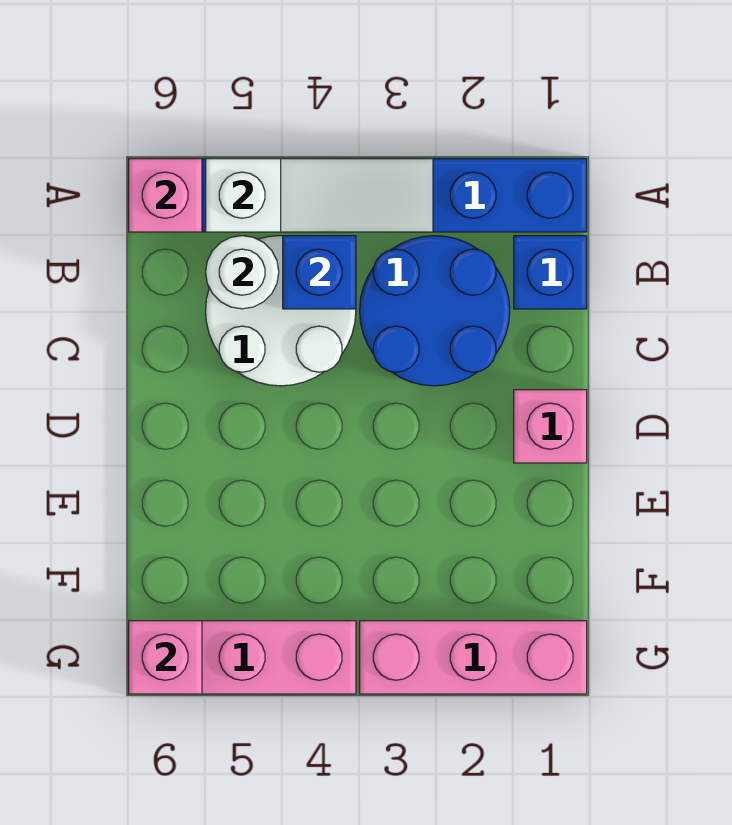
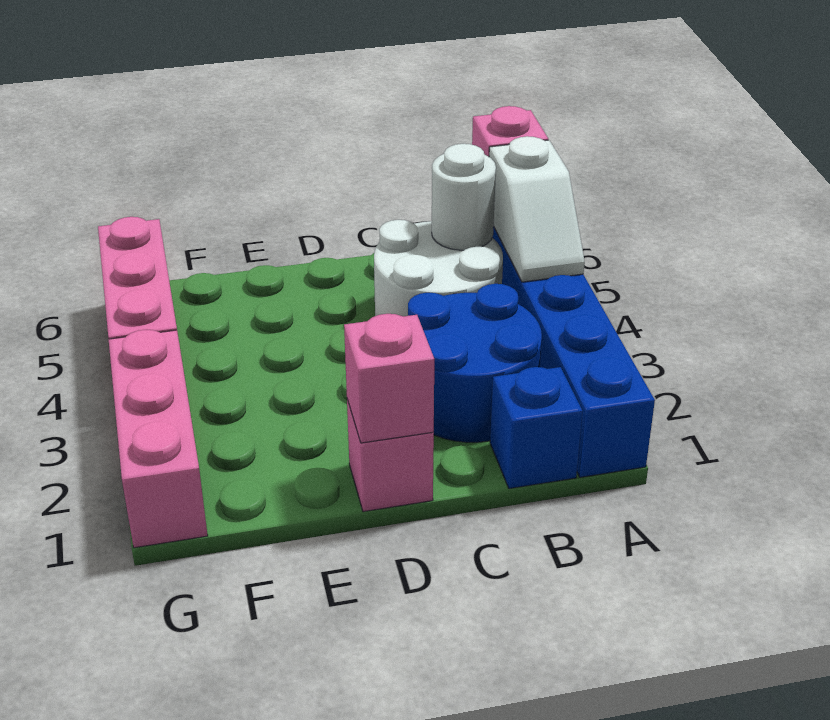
white slope A3:A5 level 2 top 5 -> white slope A4:A5 level 2 top 5
blue brick B4 level 2 -> none
pink brick G6 level 2 -> pink brick D1 level 2

